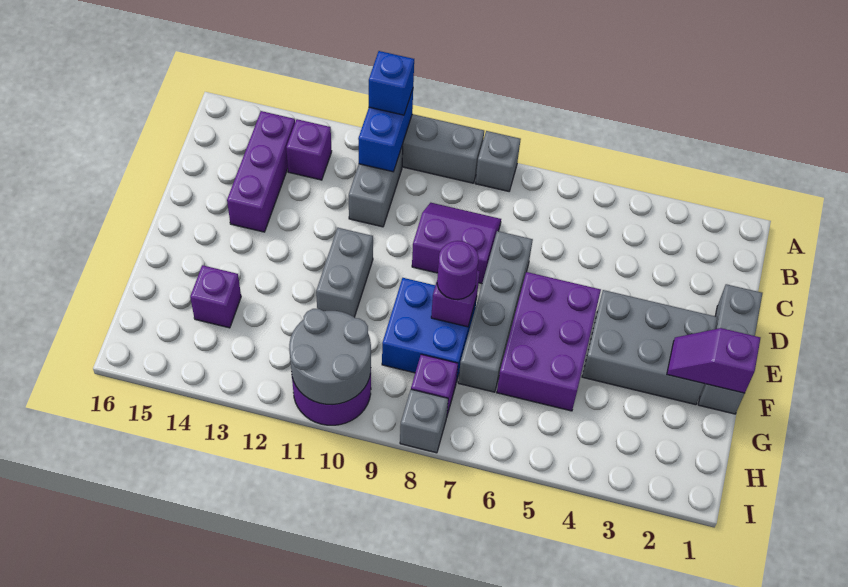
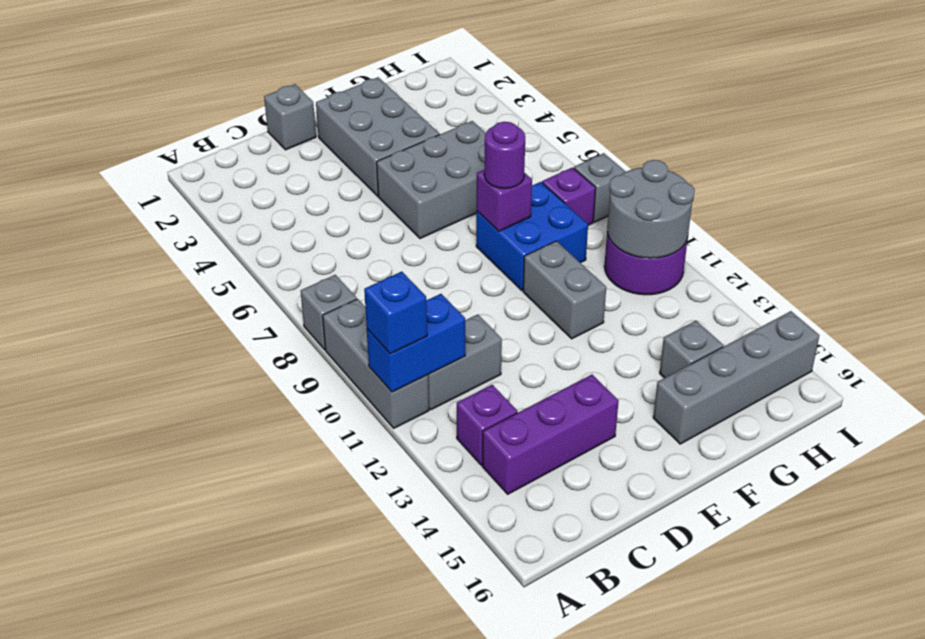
purple slope C8:D9 level 1 top D -> none
grey brick D1:F1 level 1 -> grey brick D1 level 1
grey brick D7:G7 level 1 -> grey brick F15:I15 level 1
purple brick E5:G6 level 1 -> grey brick E5:G6 level 1
grey brick E11:F11 level 1 -> grey brick F10:F11 level 1
purple slope F1:F2 level 2 top 1 -> none
purple brick G14 level 1 -> grey brick G14 level 1

